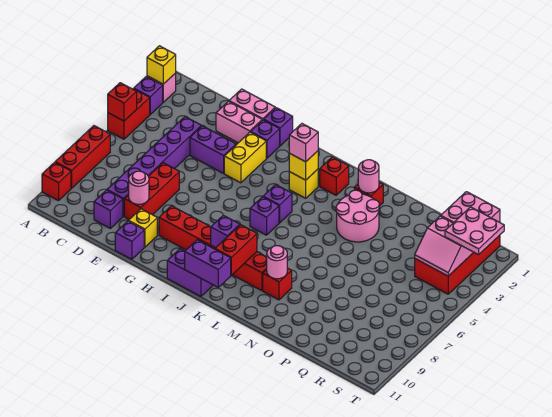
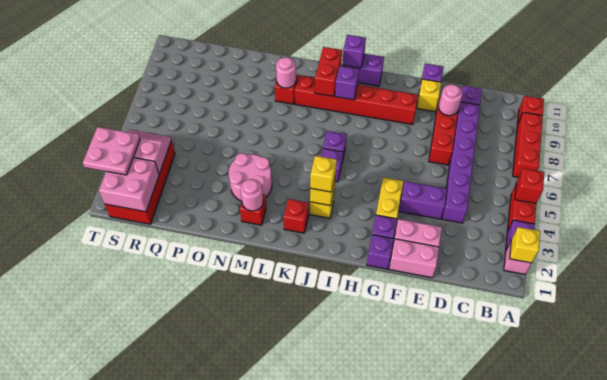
pink brick J3 level 3 -> yellow brick J3 level 3
purple brick J11:K11 level 2 -> purple brick J11 level 2

